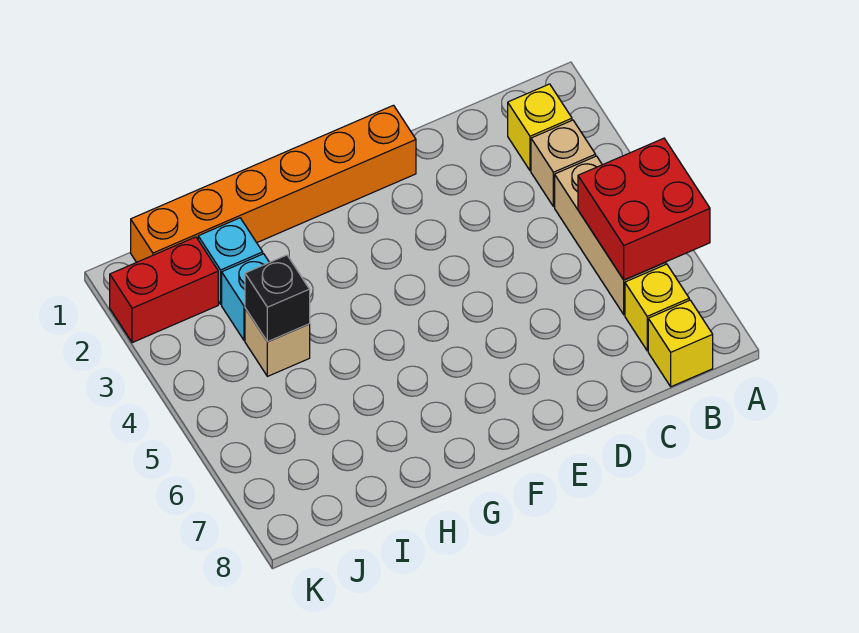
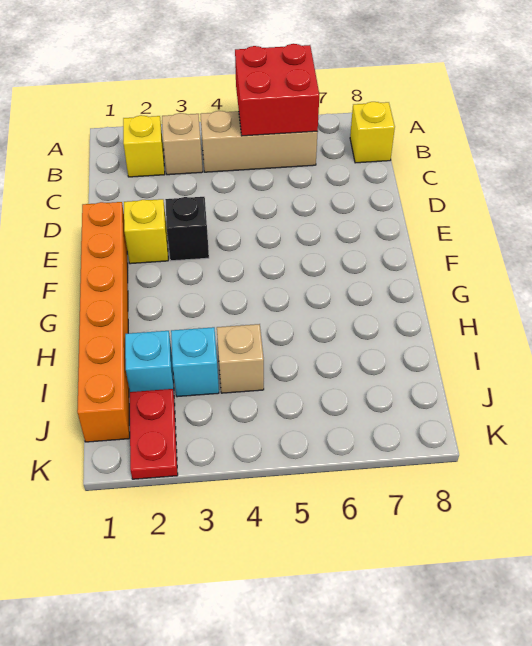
yellow brick B7 level 1 -> yellow brick E2 level 1
black brick I4 level 2 -> black brick E3 level 1
red brick J2:K2 level 1 -> red plate J2:K2 level 1

